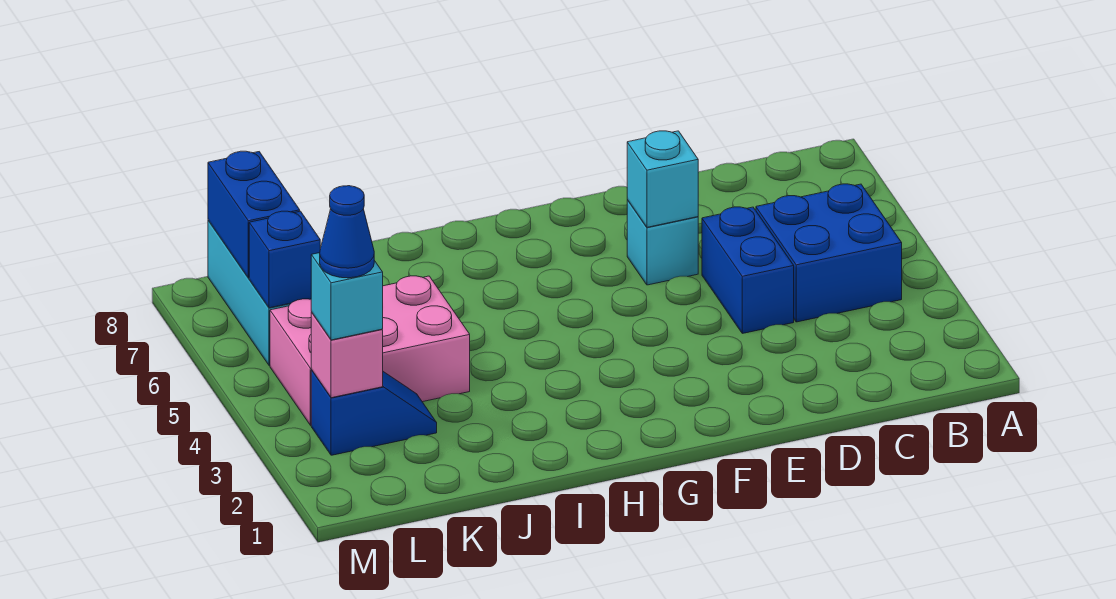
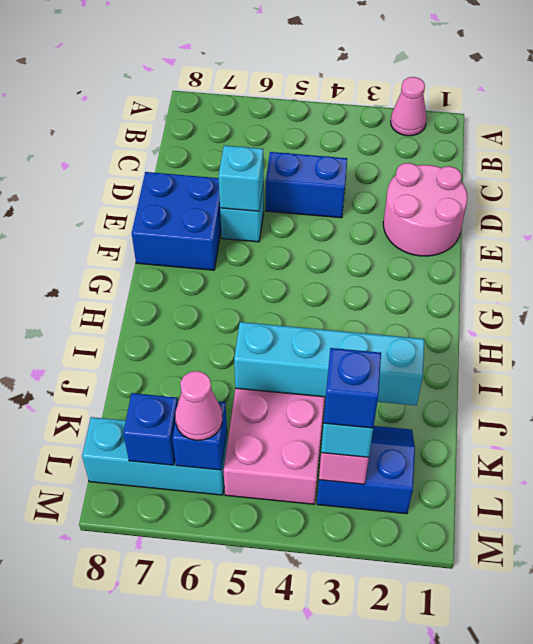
none -> pink cone A2 level 1
blue brick B4:C5 level 1 -> blue brick E7:F8 level 1
none -> pink round brick D1:E2 level 1
none -> cyan brick J2:J5 level 2
blue slope K3:L3 level 1 top L -> blue slope K2:L3 level 1 top L
blue cone L3 level 4 -> blue brick L3 level 4
none -> pink cone L6 level 3
blue brick L7:L8 level 2 -> blue brick L7 level 2

